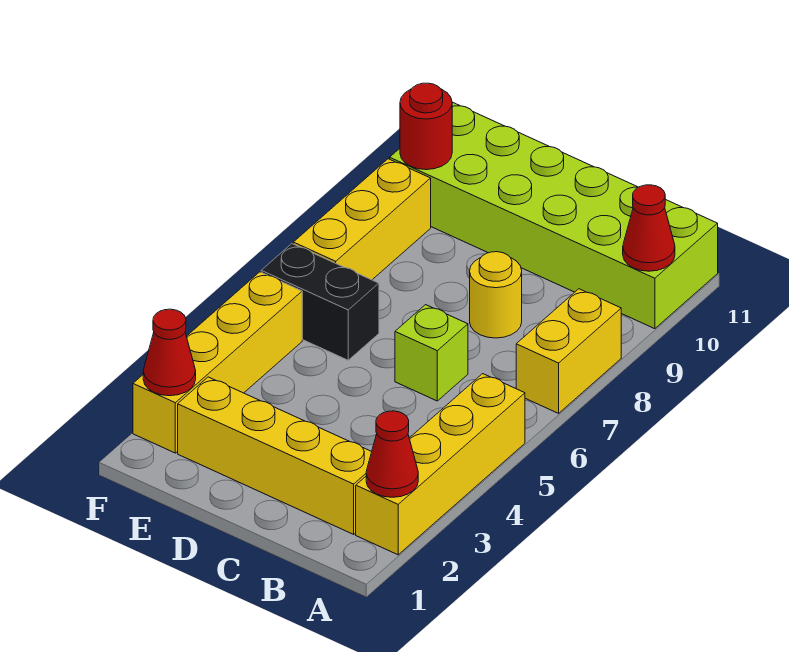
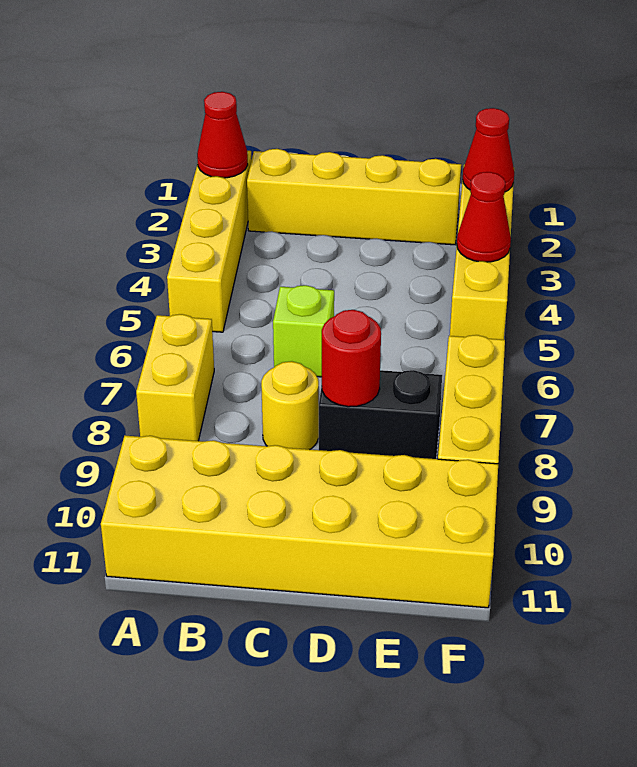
lime brick A10:F11 level 1 -> yellow brick A10:F11 level 1
red cone A10 level 2 -> red cone F4 level 2
black brick E6:F6 level 1 -> black brick D8:E8 level 1
red round brick F10 level 2 -> red round brick D8 level 2

